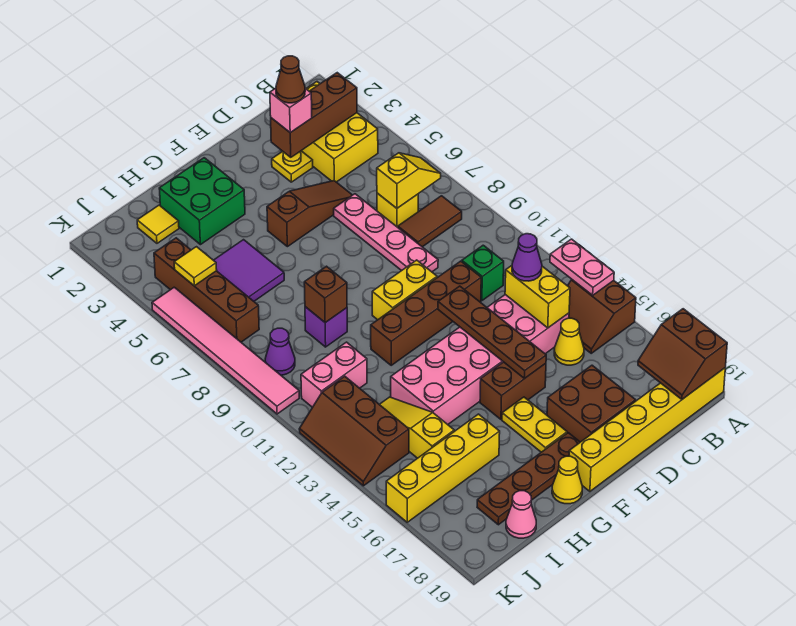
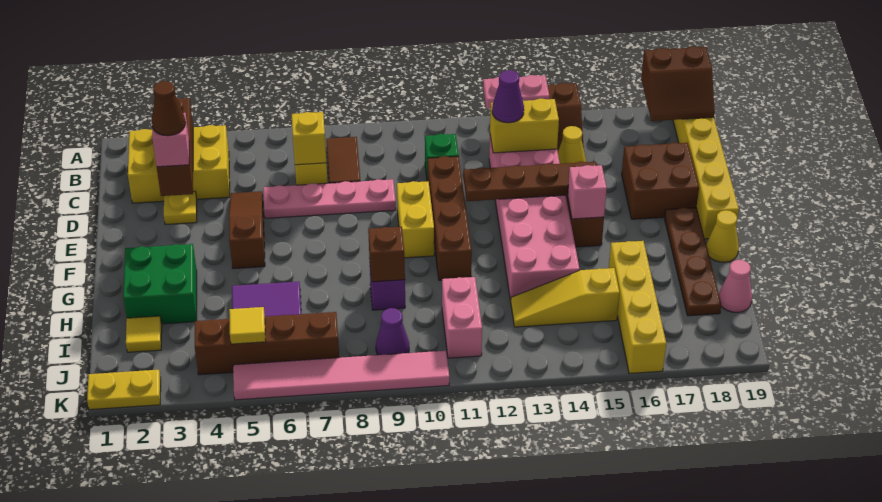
none -> pink brick F15 level 2
yellow plate F16:F17 level 1 -> yellow plate K1:K2 level 1
brown slope J12:K14 level 1 top J -> none

